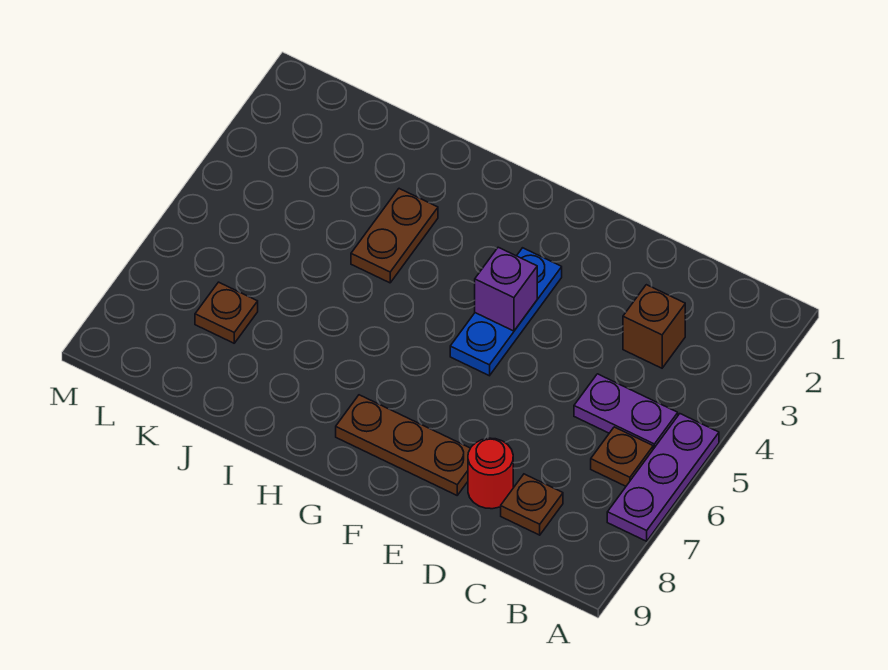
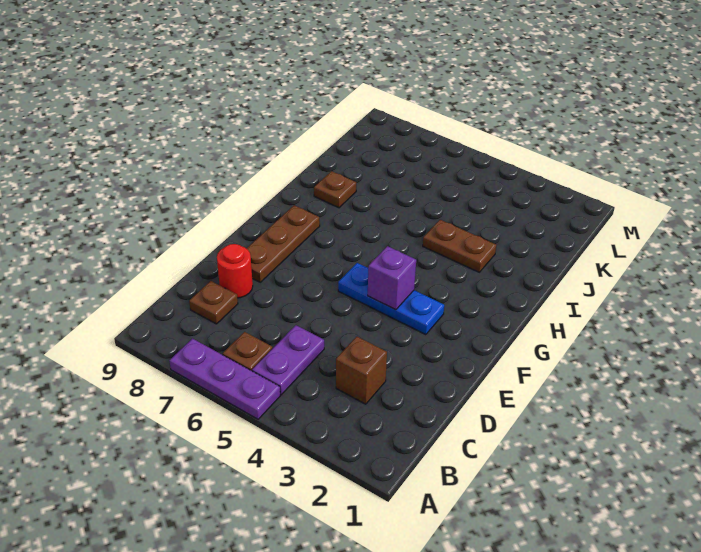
brown plate K7 level 1 -> brown plate I8 level 1

